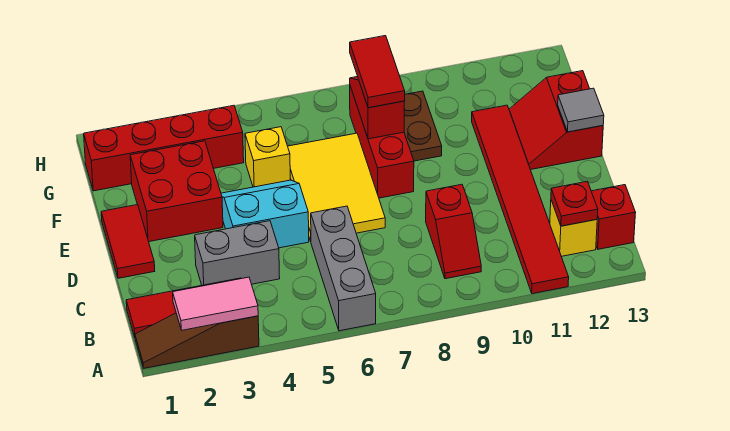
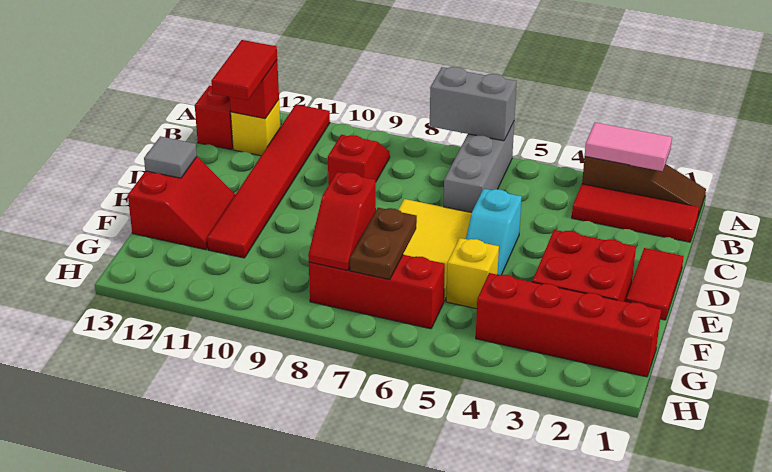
red plate B12 level 2 -> red brick B12 level 2
grey brick C3:C4 level 1 -> grey brick A6:A7 level 2
cyan slope D4:E5 level 1 top D -> cyan slope D5:E5 level 1 top D
red brick E8:G8 level 1 -> red brick G6:G8 level 1
red tile F8:G8 level 3 -> red tile B12:C12 level 3
brown plate F9:G9 level 1 -> brown plate F7:G7 level 2

